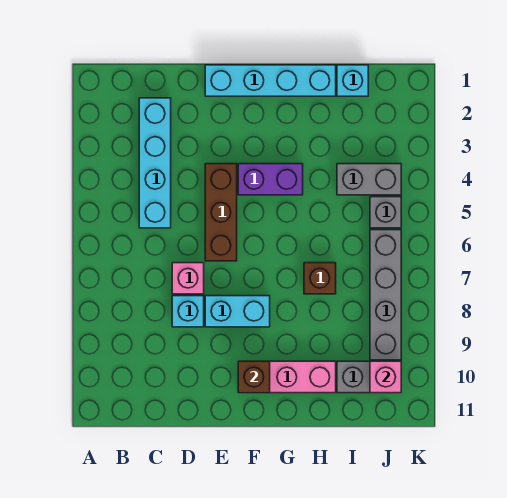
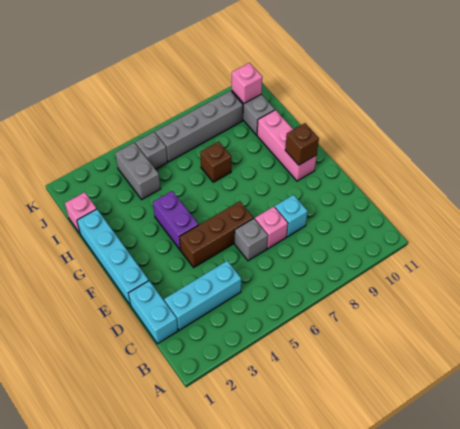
cyan brick C2:C5 level 1 -> cyan brick C2:C4 level 1
none -> grey brick D6 level 1
cyan brick E8:F8 level 1 -> cyan brick C1:D1 level 1
cyan brick I1 level 1 -> pink brick I1 level 1

